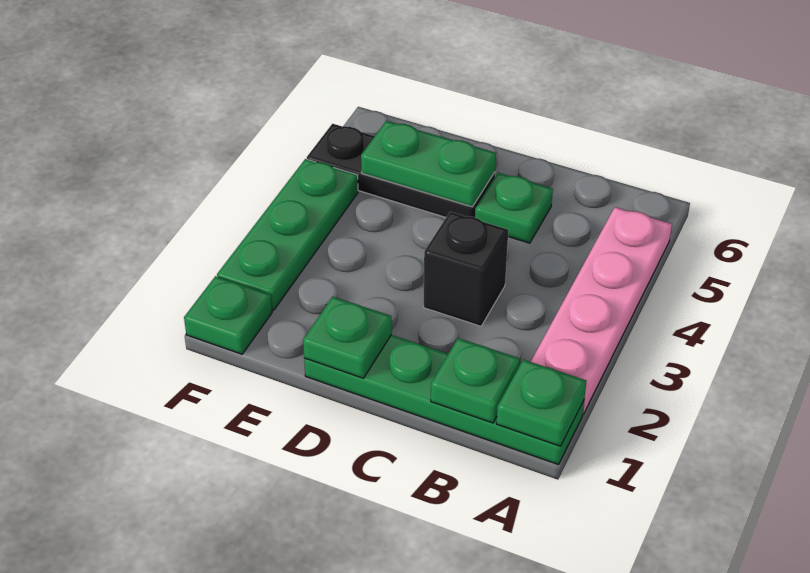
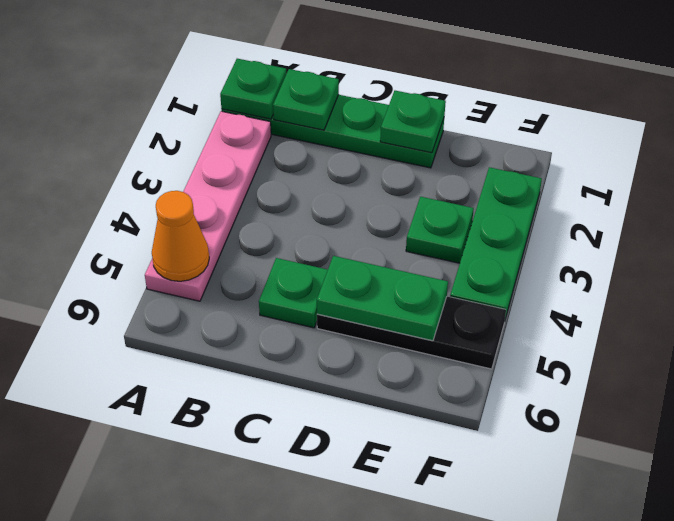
none -> orange cone A5 level 2
black brick C3 level 1 -> none
green plate F1 level 1 -> green plate E3 level 1

